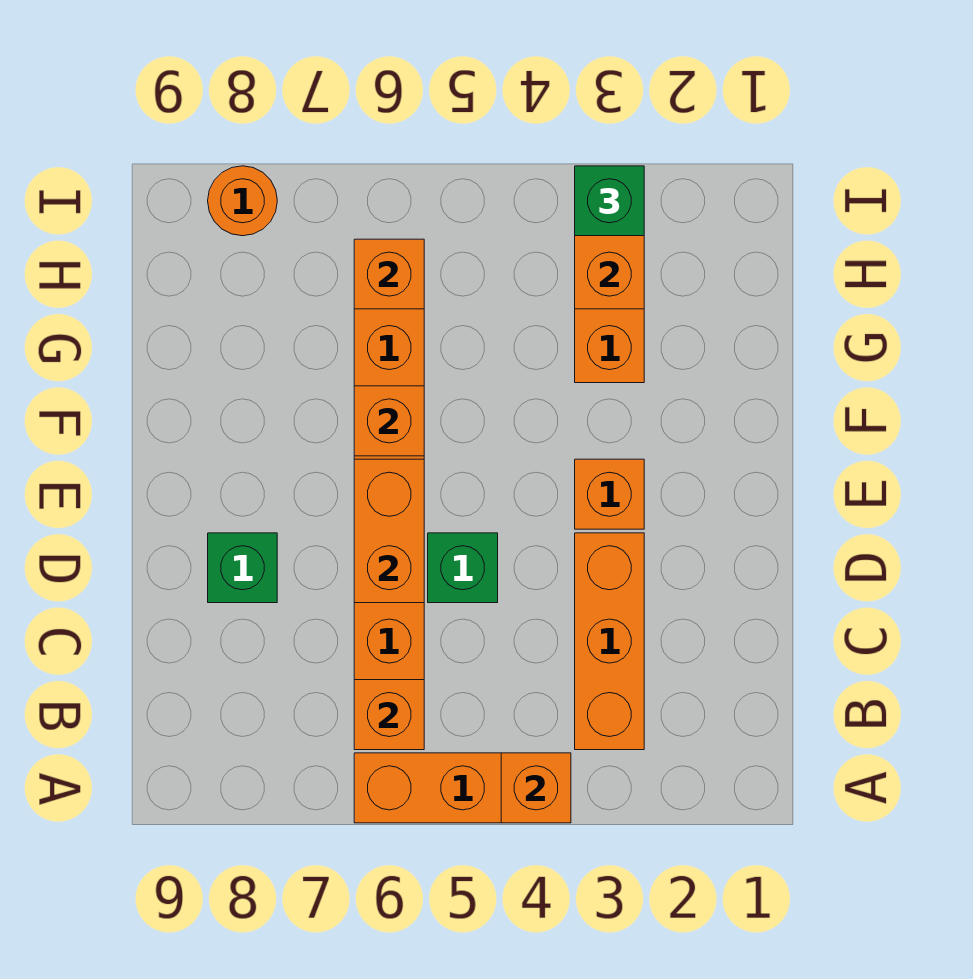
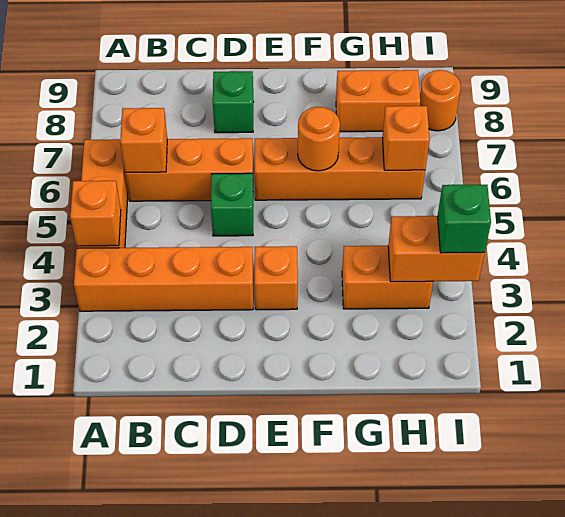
orange brick B3:D3 level 1 -> orange brick A3:D3 level 1
orange brick D6:E6 level 2 -> orange brick G8:H8 level 1
orange brick F6 level 2 -> orange round brick F6 level 2

